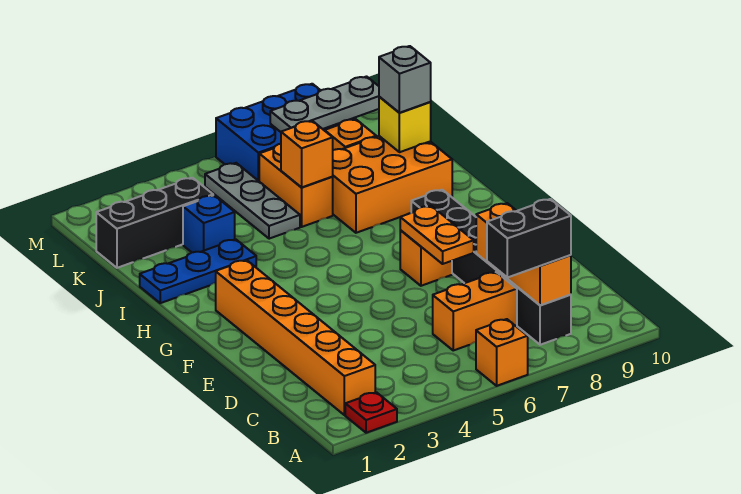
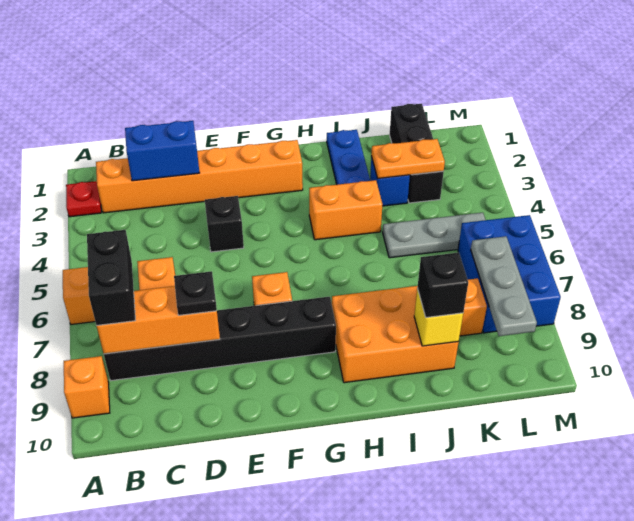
none -> blue brick C2:D2 level 2
none -> black plate D8 level 3
none -> black brick E4 level 1
orange plate E7:F7 level 2 -> orange plate J3:K3 level 2
orange brick I7:J9 level 1 -> orange brick H8:J9 level 1
orange brick J6:K6 level 1 -> orange brick H4:I4 level 1
orange brick J6 level 2 -> orange brick A9 level 1
grey brick J9 level 3 -> black brick J9 level 3

